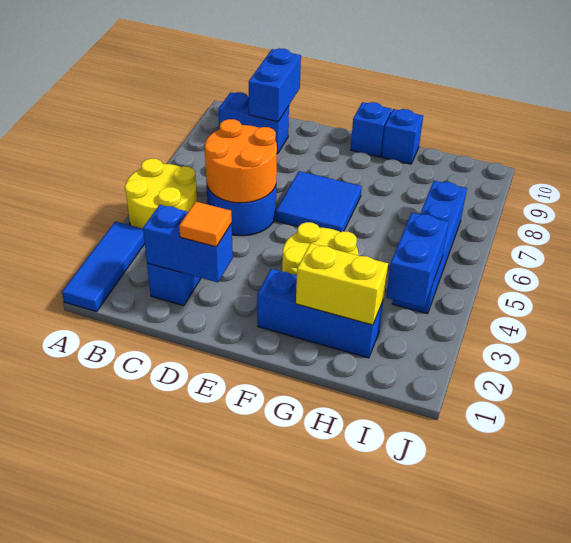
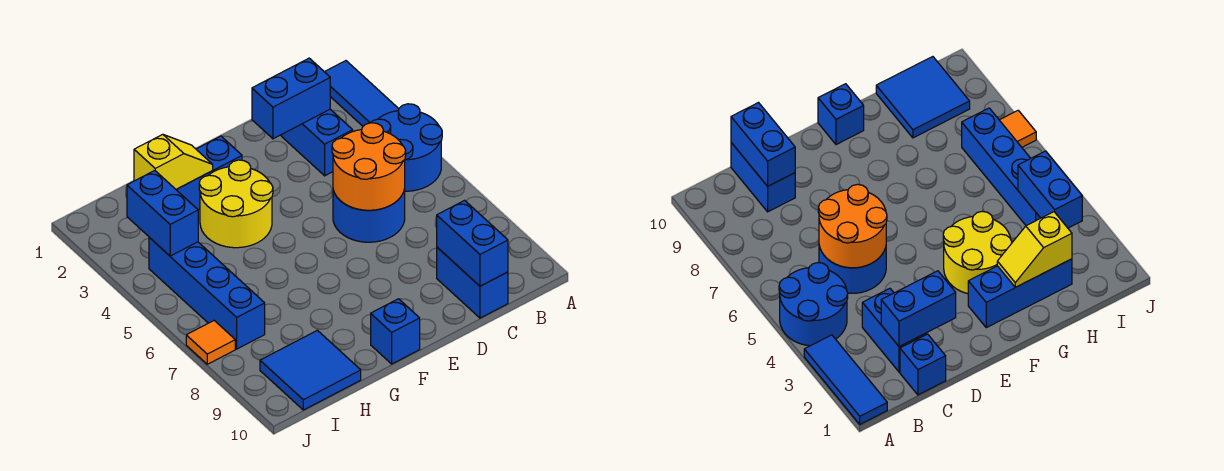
yellow round brick A4:B5 level 1 -> blue round brick A4:B5 level 1
blue brick B9:C9 level 1 -> blue brick C9:C10 level 1
orange tile D2 level 3 -> orange tile J7 level 1
blue tile E6:F7 level 1 -> blue tile H9:I10 level 1
yellow brick G2:H2 level 2 -> yellow slope G2:H2 level 2 top H
blue brick G10 level 1 -> blue brick C1 level 1

